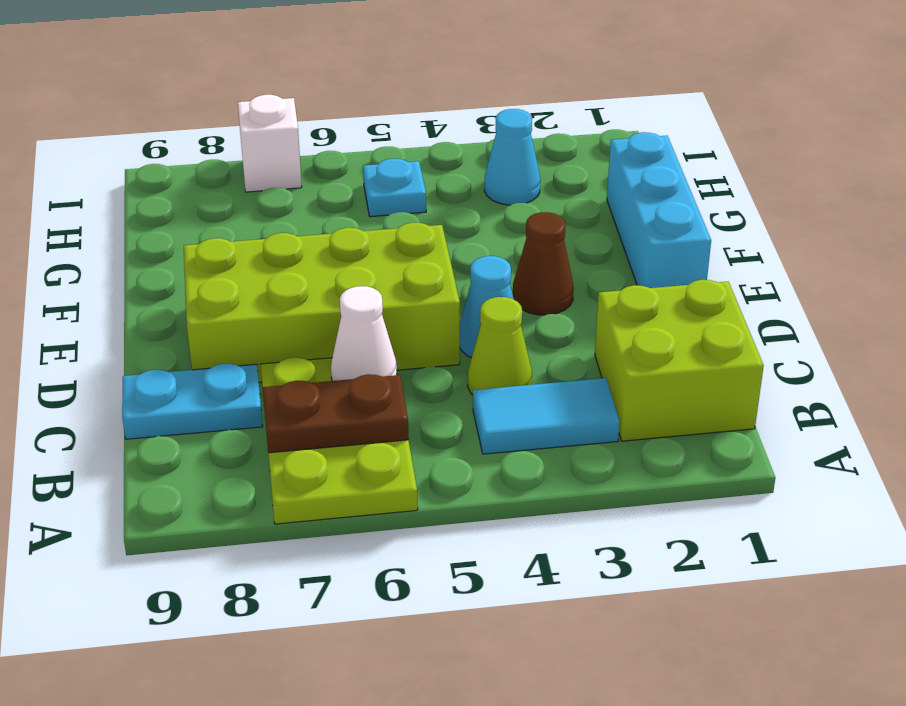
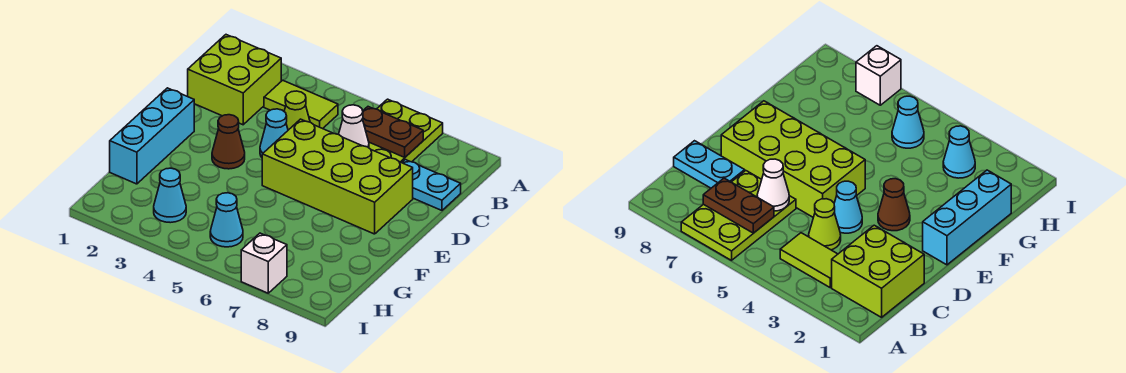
cyan tile B3:B4 level 1 -> lime tile B3:B4 level 1
cyan plate H5 level 1 -> cyan cone H5 level 1

